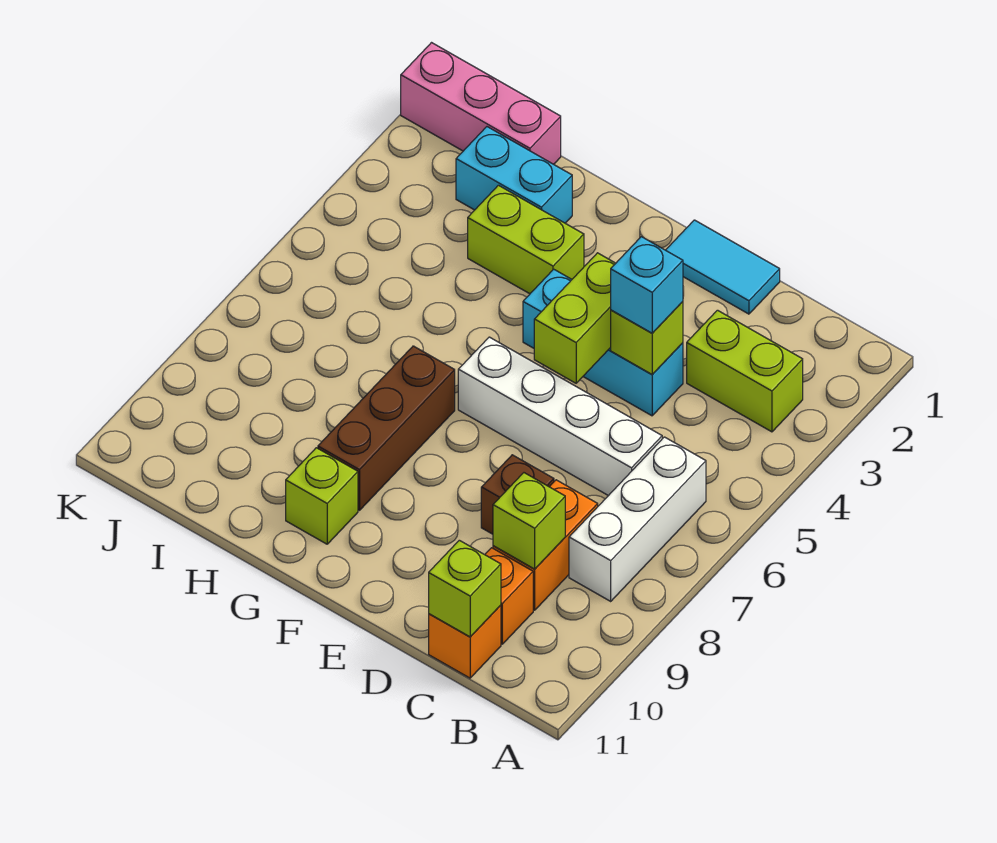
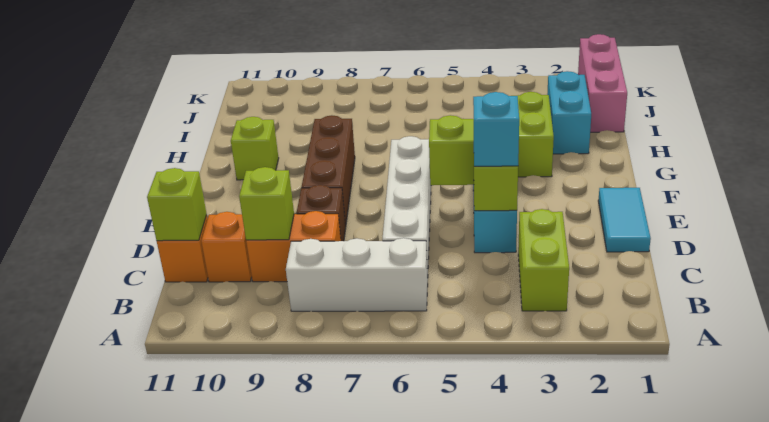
brown brick G7:G9 level 1 -> brown brick E8:G8 level 1

